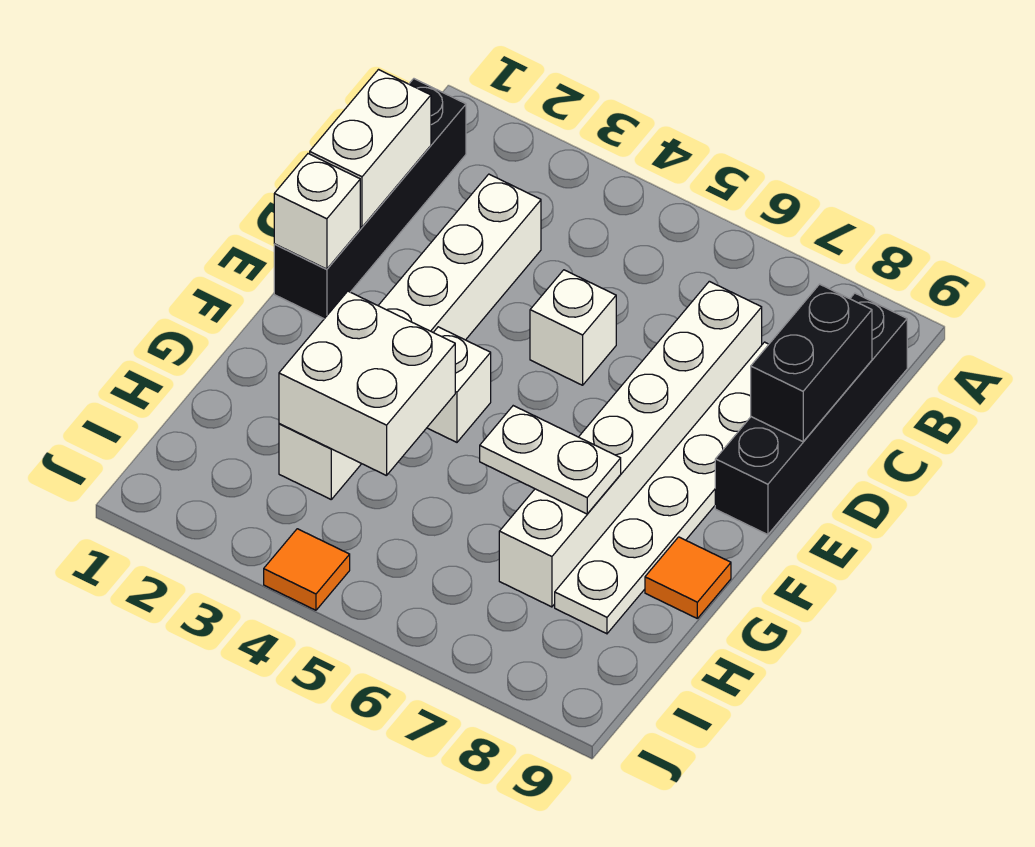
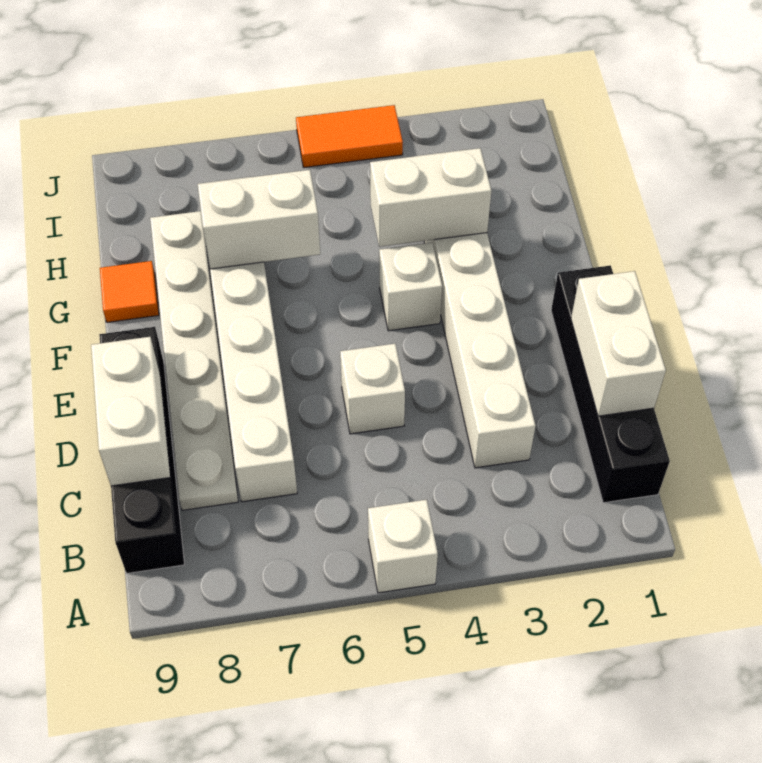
black brick C9:D9 level 2 -> white brick C9:D9 level 2
white brick E1 level 2 -> white brick A5 level 1
white brick G3:H4 level 2 -> white brick G3:G4 level 2
white plate G6:G7 level 2 -> white brick G6:G7 level 2
orange tile J4 level 1 -> orange tile J4:J5 level 1

